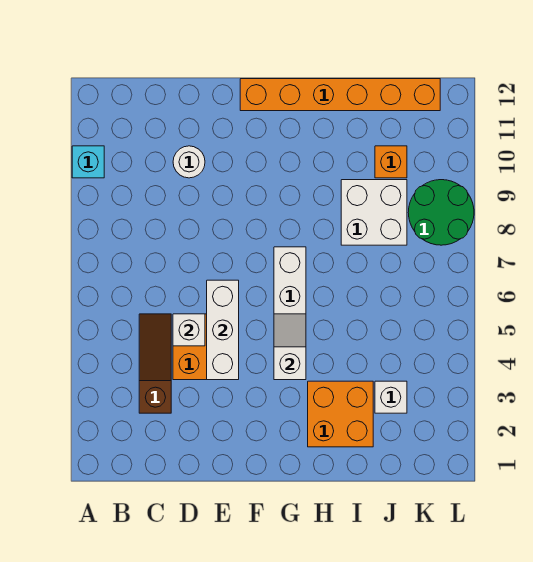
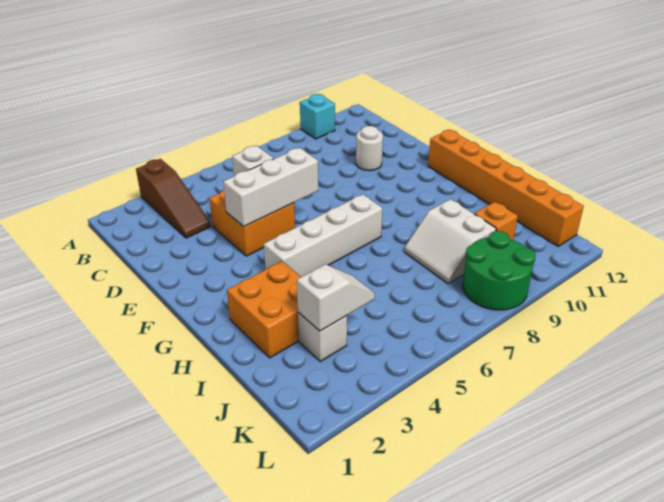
brown slope C3:C5 level 1 top 3 -> brown slope A3:C3 level 1 top A
white slope G4:G5 level 2 top 4 -> white slope J3:J4 level 2 top 3
white brick I8:J9 level 1 -> white slope I8:J9 level 1 top 9

